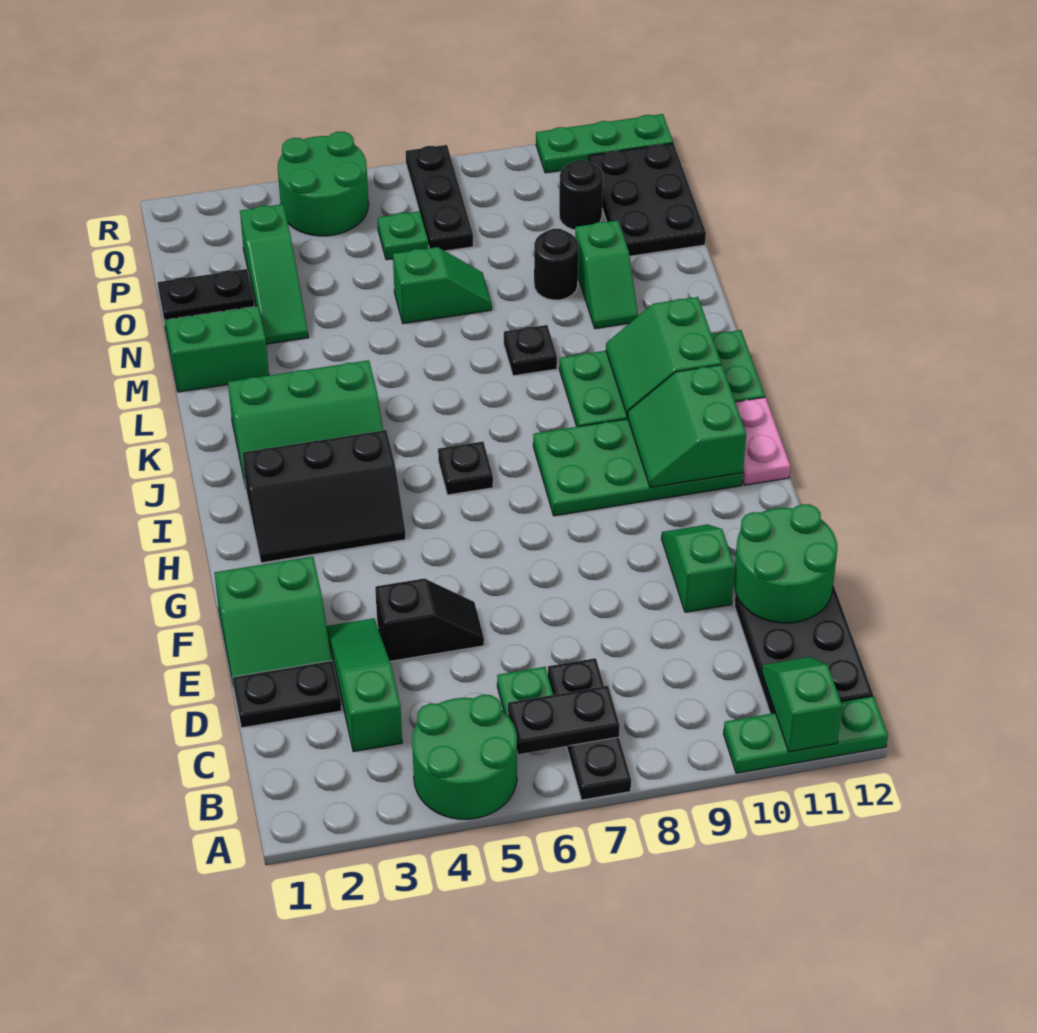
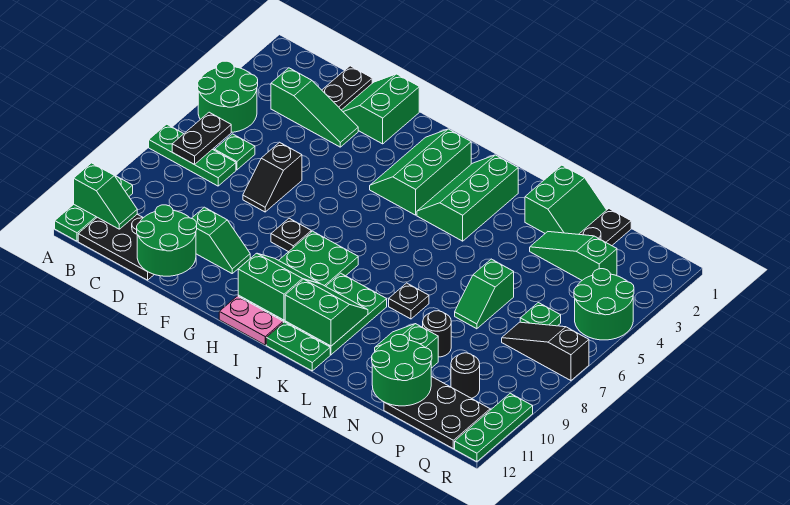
black plate A7:C7 level 1 -> green plate A7:C7 level 1
black slope E4:E5 level 1 top 4 -> black slope E6:E7 level 1 top 6
black slope H2:I4 level 1 top I -> green slope H2:I4 level 1 top I
black plate I6 level 1 -> black plate G8 level 1
none -> green round brick N11:O12 level 2
black plate P7:R7 level 1 -> black slope P7:R7 level 1 top R

